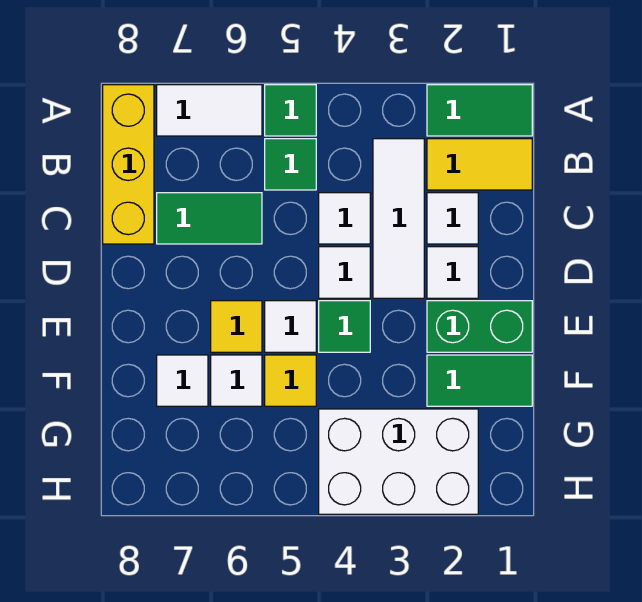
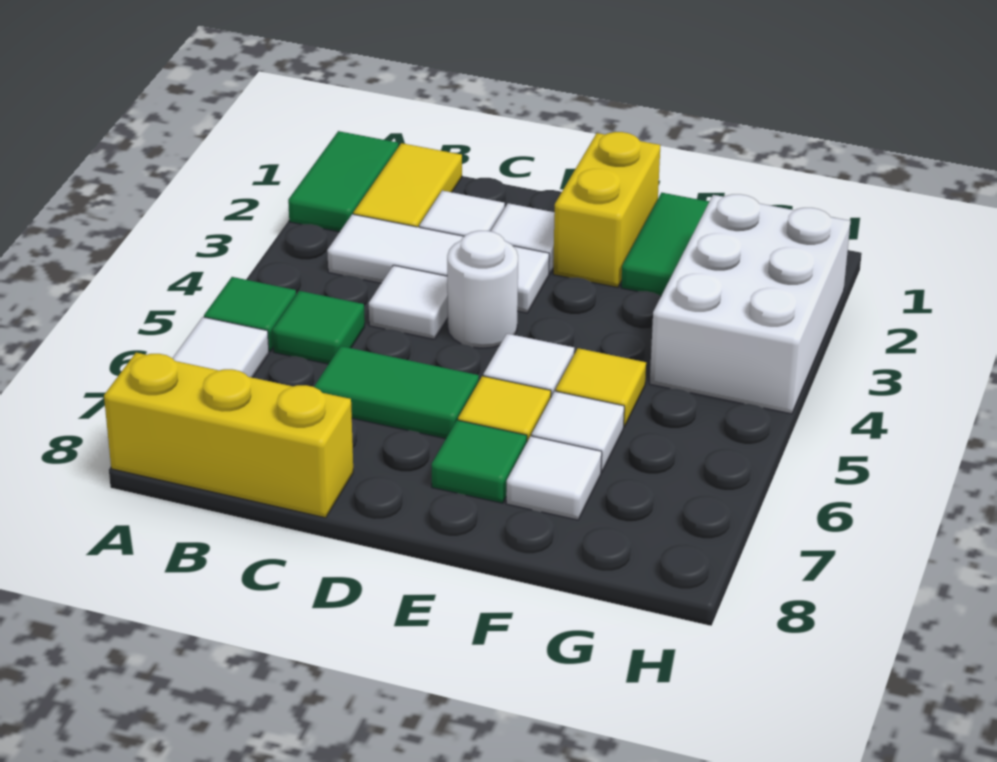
green tile C6:C7 level 1 -> green tile C6:D6 level 1
white tile D4 level 1 -> white round brick D4 level 1
green brick E1:E2 level 1 -> yellow brick E1:E2 level 1
green tile E4 level 1 -> green tile E7 level 1

